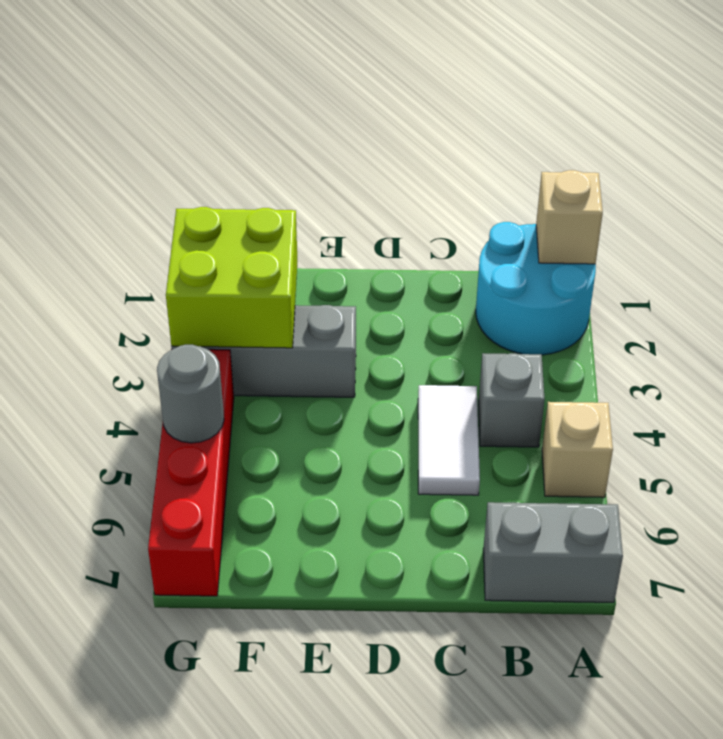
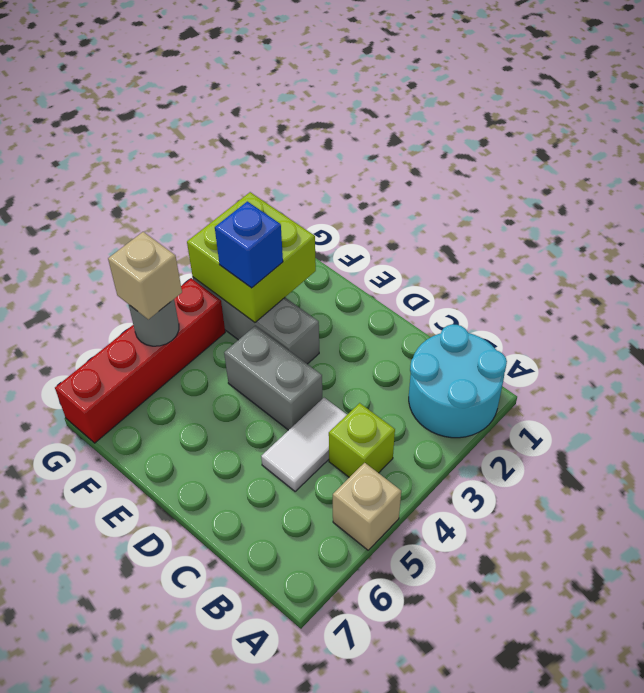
tan brick A1 level 2 -> tan brick G5 level 3
grey brick A7:B7 level 1 -> grey brick D4:E4 level 1
grey brick B4 level 1 -> lime brick B4 level 1
none -> blue brick F3 level 3

